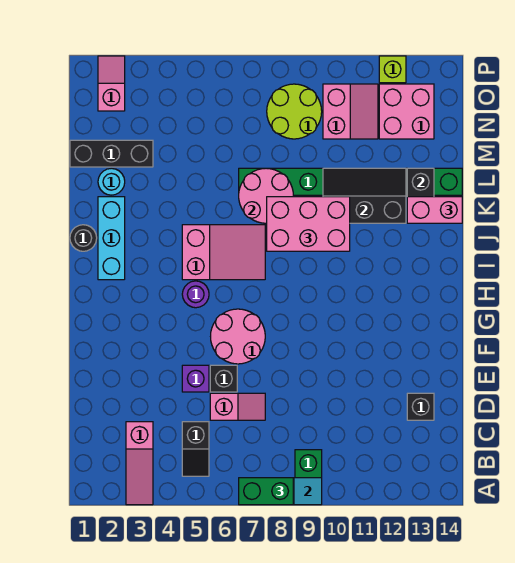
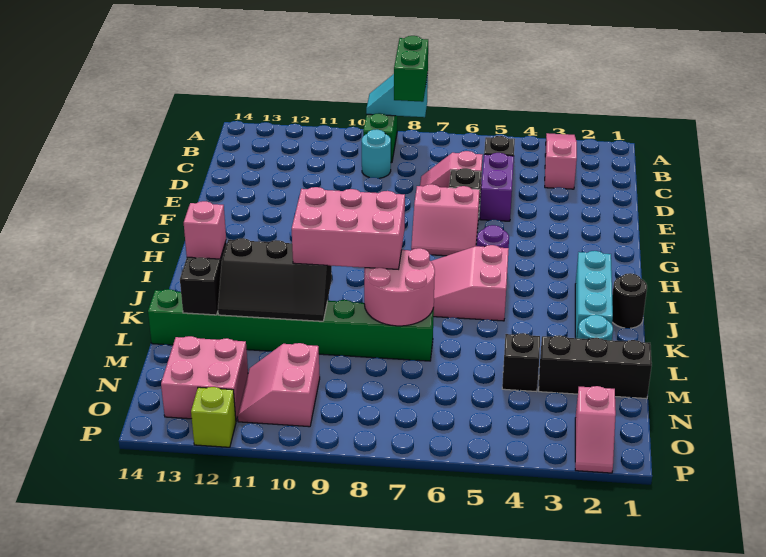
green brick A7:A8 level 3 -> green brick A8:B8 level 3
none -> cyan round brick C9 level 1
black brick D13 level 1 -> black brick M4 level 1
purple brick E5 level 1 -> purple brick D5:E5 level 1
pink round brick F6:G7 level 1 -> pink slope F6:G7 level 1 top F
pink brick K13:K14 level 3 -> pink brick K13 level 3
lime round brick N8:O9 level 1 -> none

